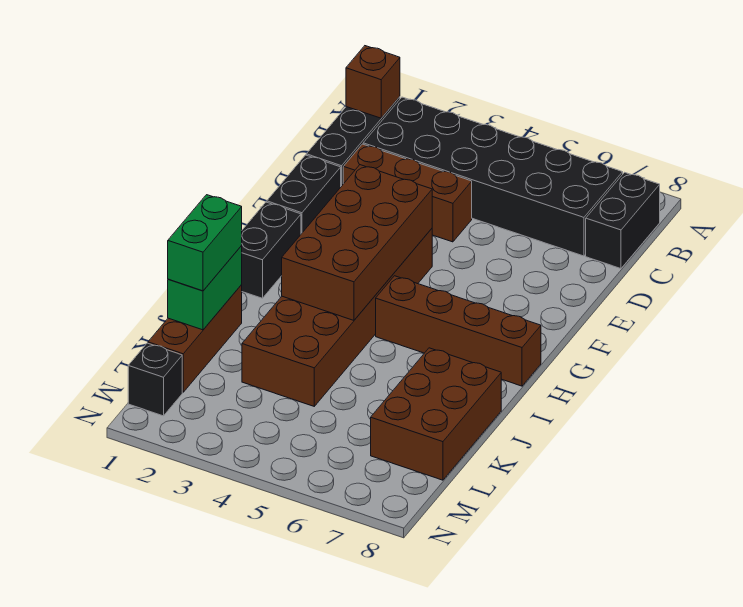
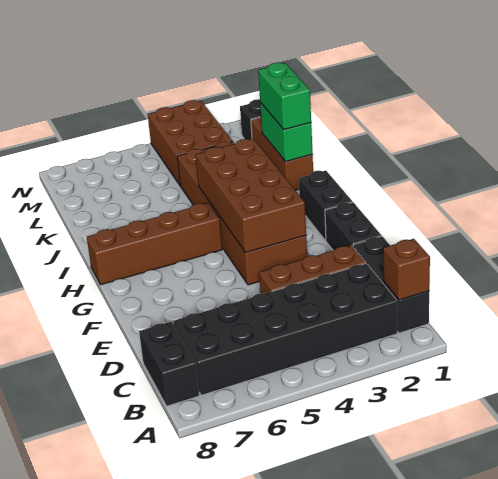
brown brick J7:L8 level 1 -> brown brick L3:N4 level 1

